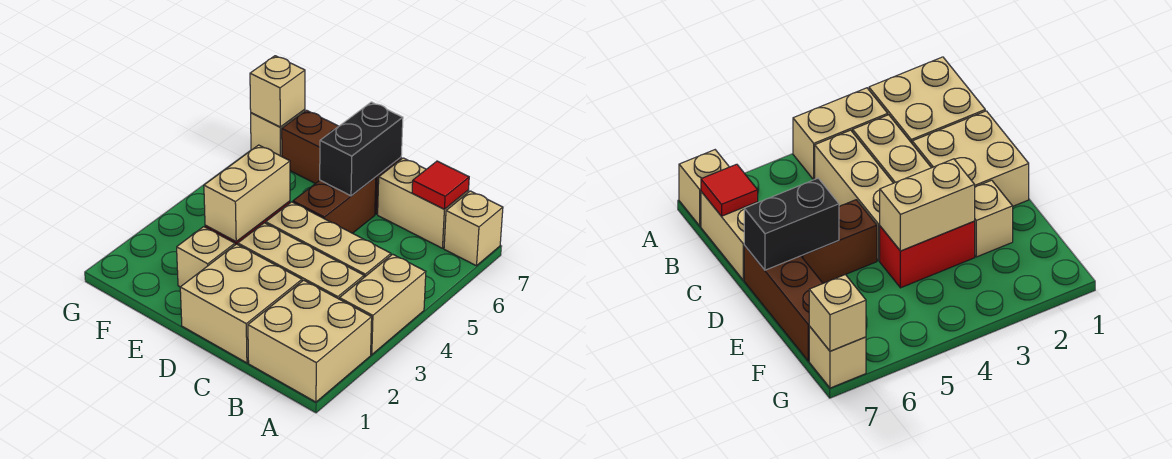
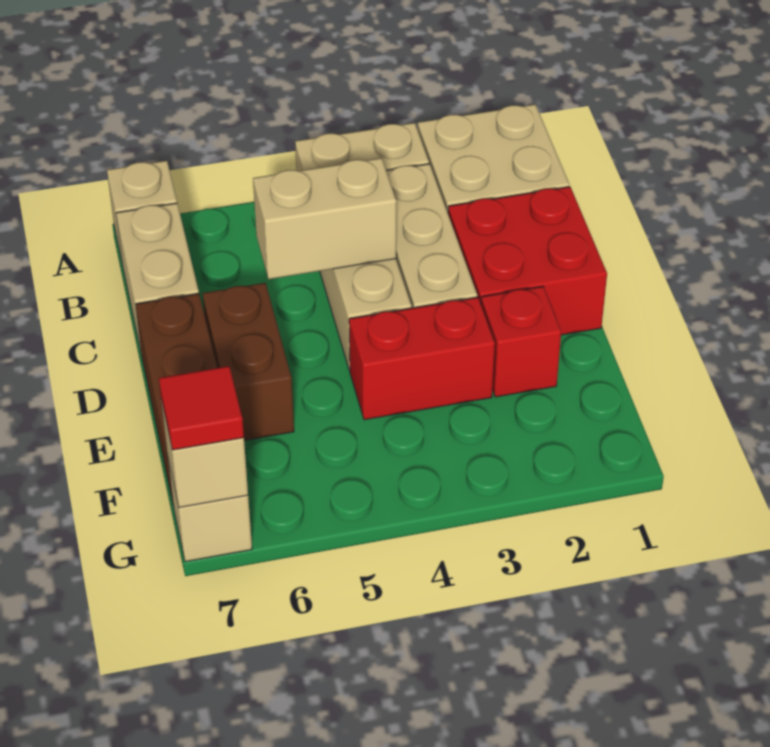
red tile B7 level 2 -> red tile G7 level 3
tan brick C1:D2 level 1 -> red brick C1:D2 level 1
brown brick D5:D6 level 1 -> brown brick D6:E6 level 1
black brick D6:D7 level 2 -> none
tan brick E2 level 1 -> red brick E2 level 1
tan brick E3:E4 level 2 -> tan brick C4:C5 level 2

